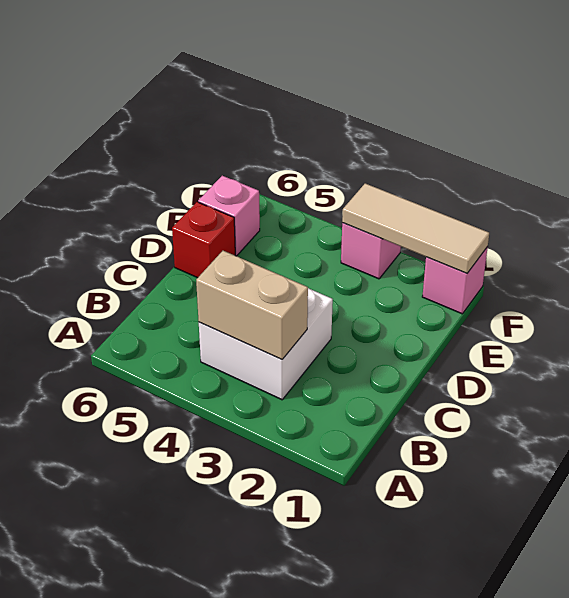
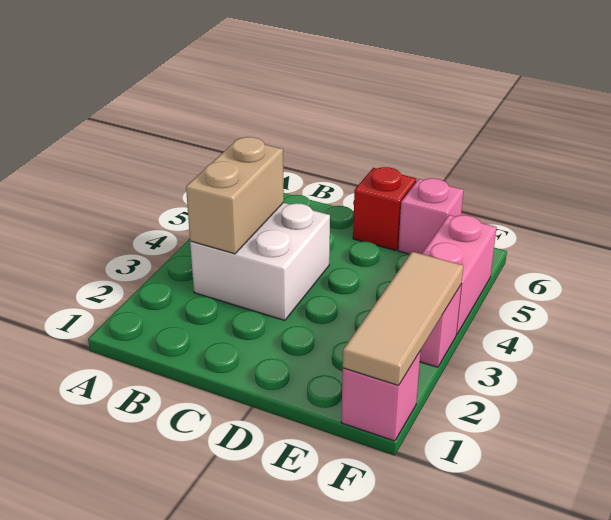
none -> pink brick F4:F5 level 1

